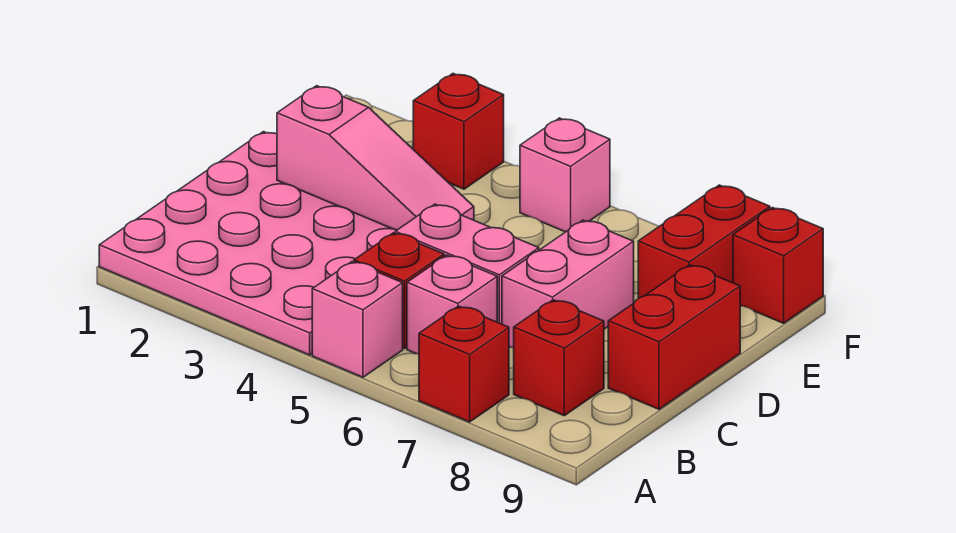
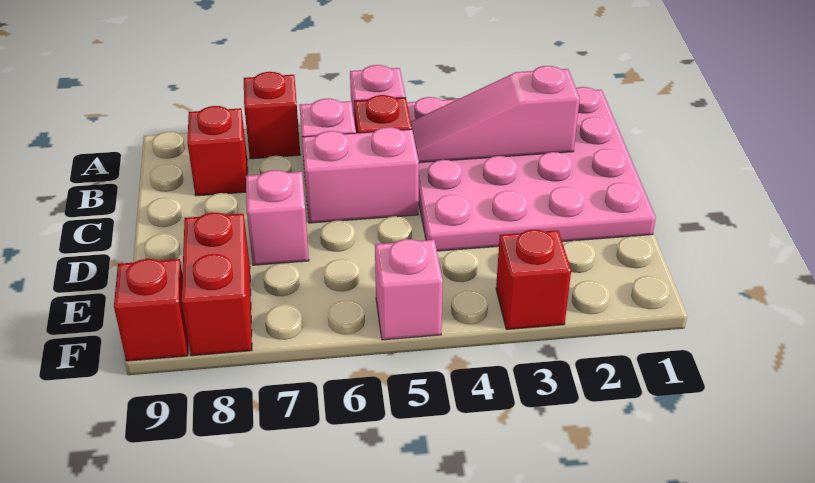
pink brick C7:D7 level 1 -> pink brick D7 level 1
red brick C9:D9 level 1 -> none
pink slope D2:D4 level 2 top 2 -> pink slope B2:B4 level 2 top 2

